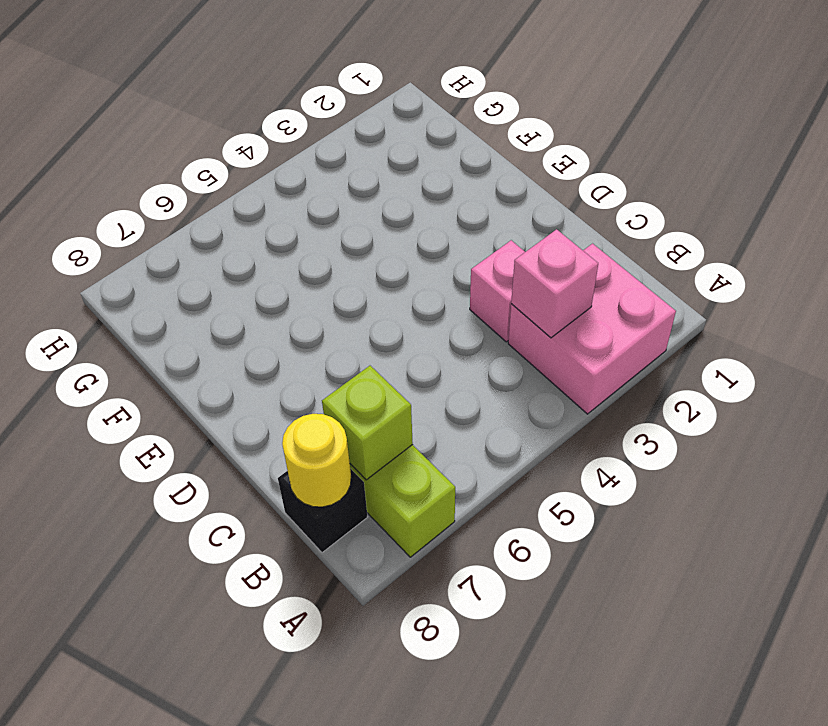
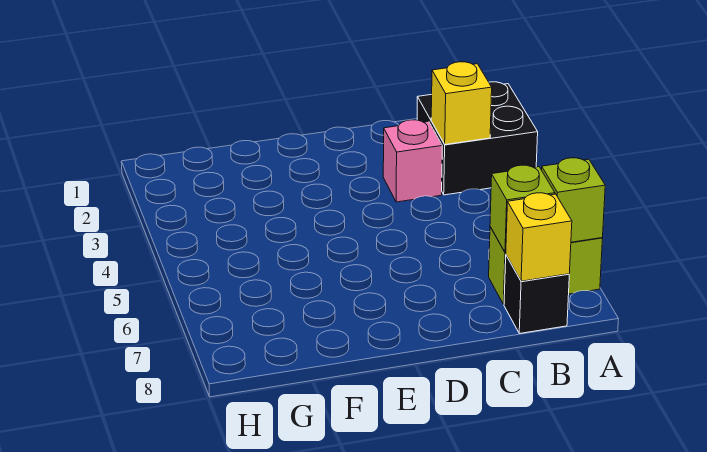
pink brick A2:B3 level 1 -> black brick A2:B3 level 1
none -> lime brick A7 level 2
pink brick B3 level 2 -> yellow brick B3 level 2
yellow round brick B8 level 2 -> yellow brick B8 level 2

